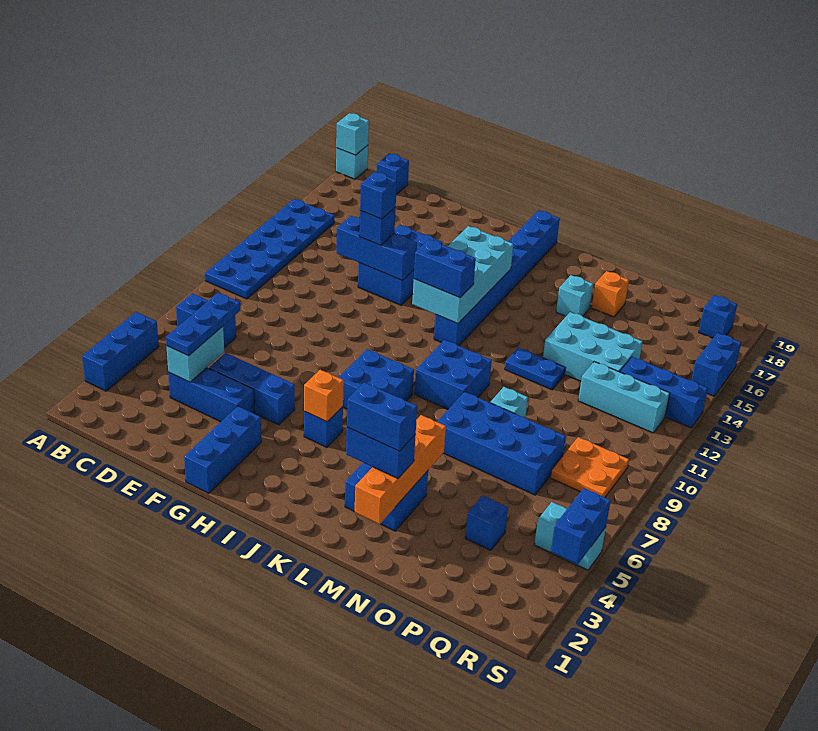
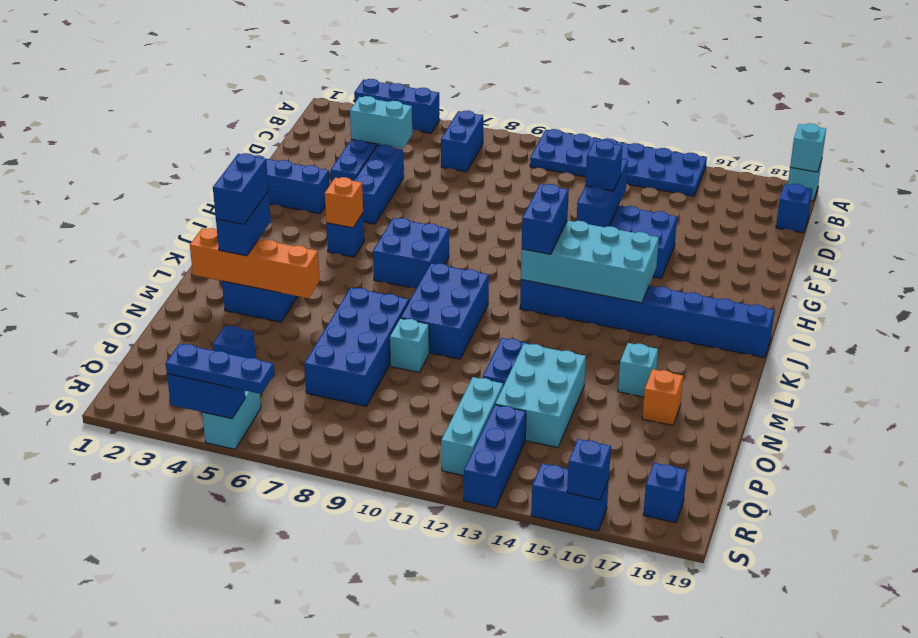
blue plate D4:D6 level 3 -> blue plate S4:S6 level 3
blue brick F13 level 4 -> blue brick S16 level 2
blue brick K9:L10 level 1 -> blue brick K9:M10 level 1
orange plate Q8:R9 level 1 -> none

